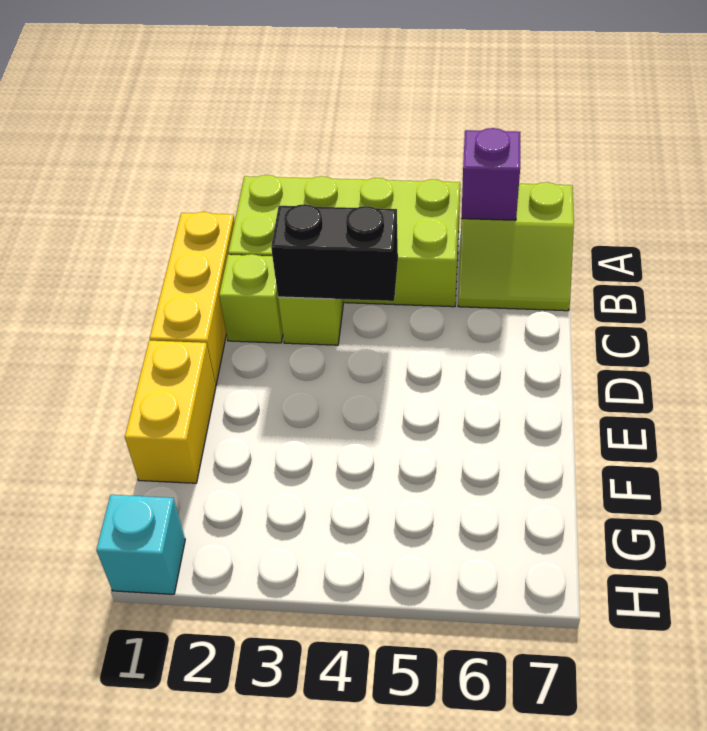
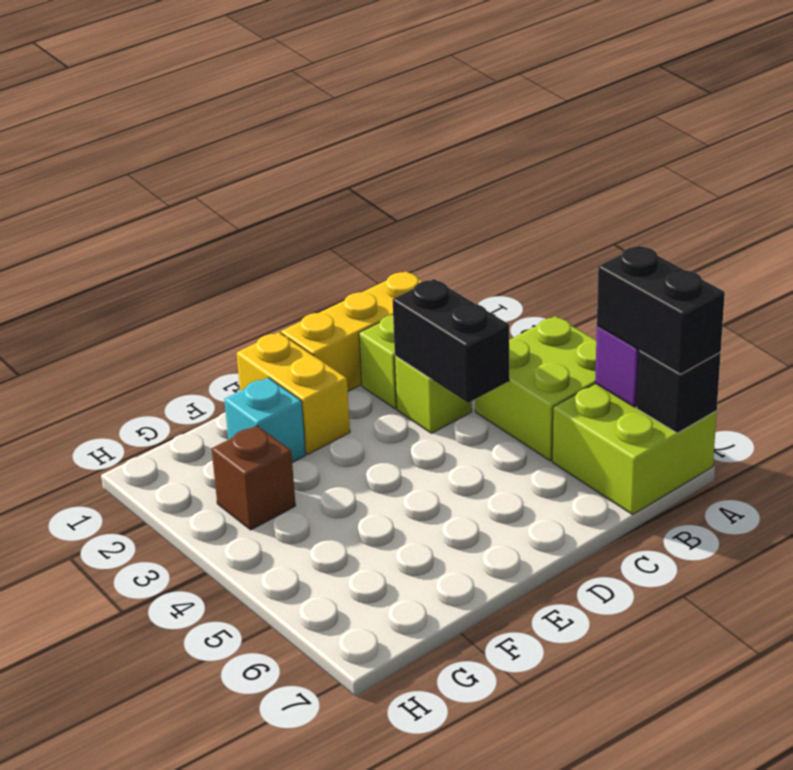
lime brick A2:B5 level 1 -> lime brick A4:B5 level 1
lime slope A6:B7 level 1 top A -> lime brick A6:B7 level 1
none -> black brick A6:A7 level 3
none -> black brick A7 level 2
yellow brick E1:F1 level 1 -> yellow brick E1:E2 level 1
none -> brown brick G3 level 1
cyan brick H1 level 1 -> cyan brick F2 level 1

